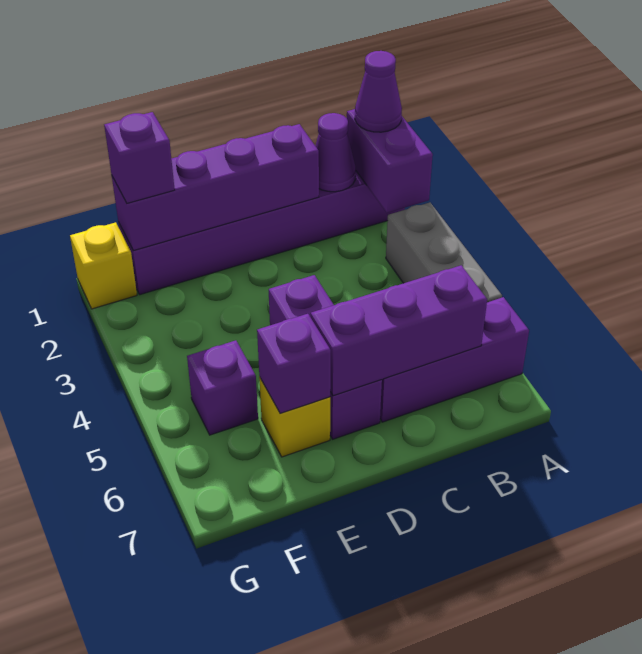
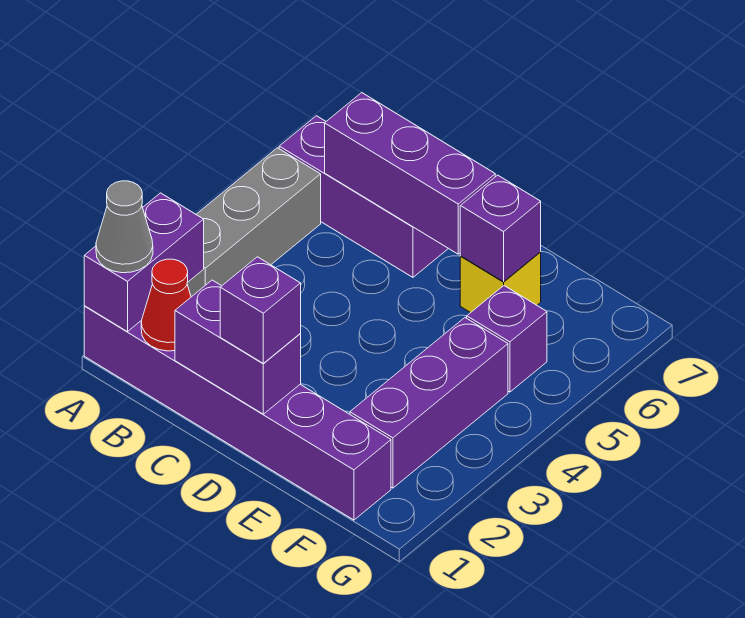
purple cone A1 level 3 -> grey cone A1 level 3
purple cone B1 level 2 -> red cone B1 level 2
purple brick C1:F1 level 2 -> purple brick C1:D1 level 2
purple brick D4:D6 level 1 -> purple brick F2:F4 level 1
purple brick F1 level 3 -> purple brick D1 level 3
yellow brick G1 level 1 -> none

